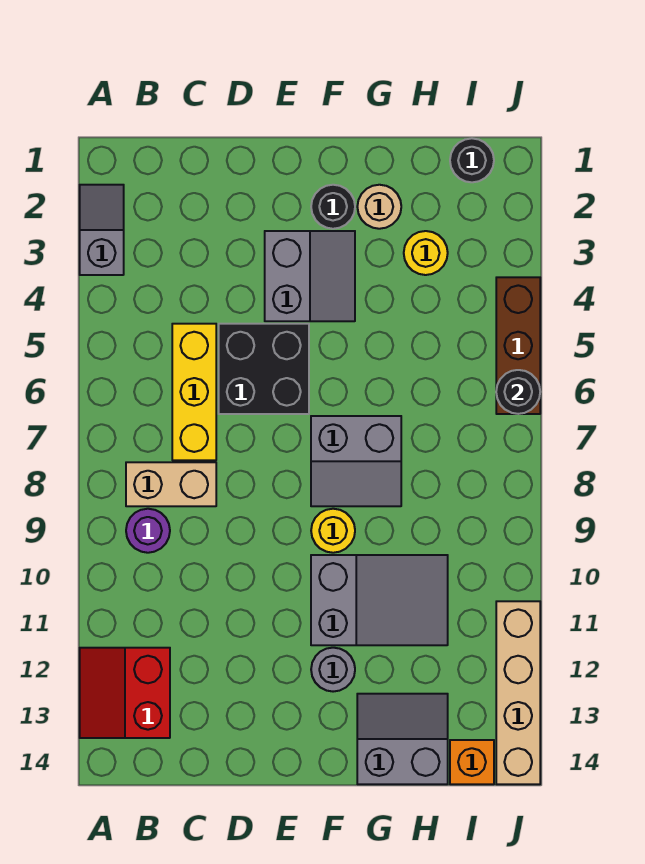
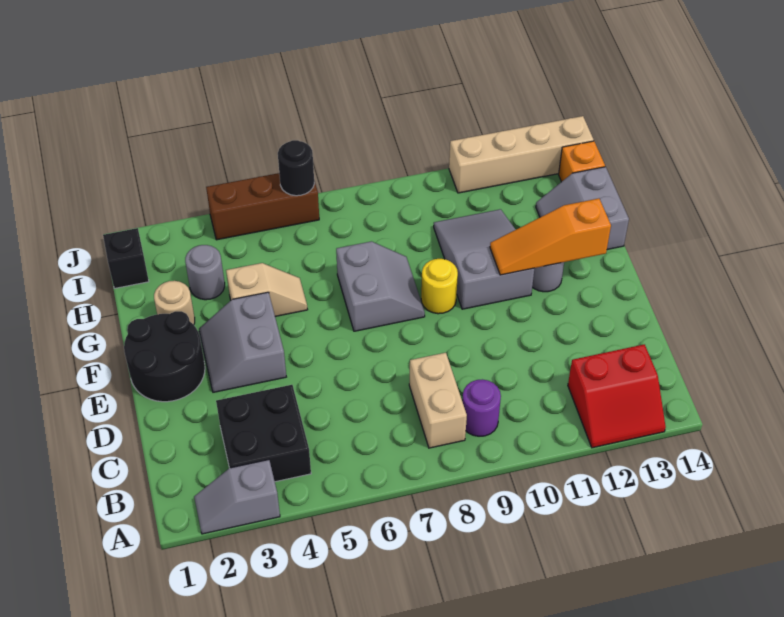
yellow brick C5:C7 level 1 -> none
black brick D5:E6 level 1 -> black brick B3:C4 level 1
grey slope E3:F4 level 1 top E -> grey slope E3:F4 level 1 top 4
black round brick F2 level 1 -> black round brick E1:F2 level 1
none -> orange slope F11:F13 level 2 top 13
none -> tan slope G4:G5 level 1 top 4
yellow round brick H3 level 1 -> grey round brick H3 level 1
black round brick I1 level 1 -> black brick I1 level 1

